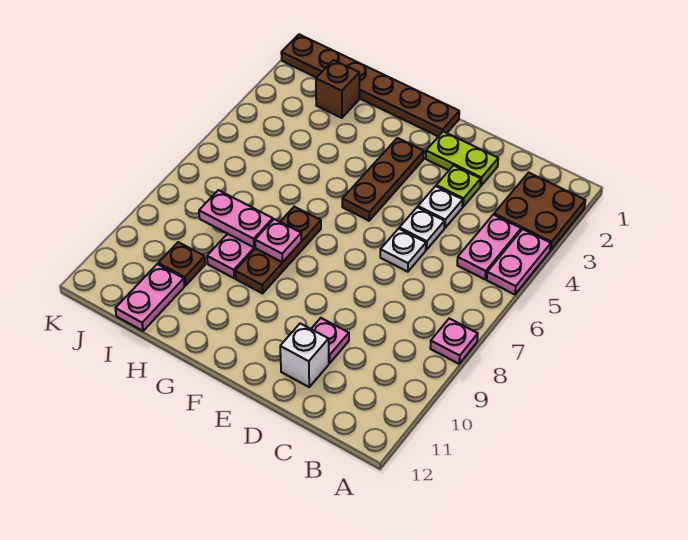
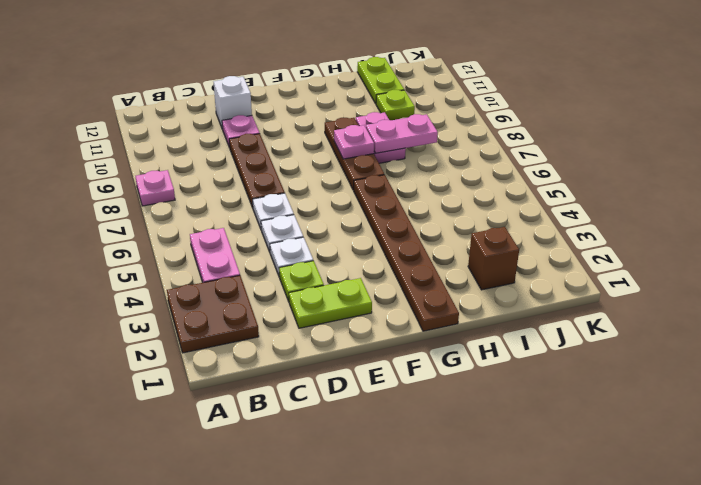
pink plate A4:A5 level 1 -> none
brown plate F1:K1 level 1 -> brown plate G1:G6 level 1
brown plate F3:F5 level 1 -> brown plate D7:D9 level 1
brown plate I10 level 1 -> lime plate I10 level 1
pink plate I11:I12 level 1 -> lime plate I11:I12 level 1

